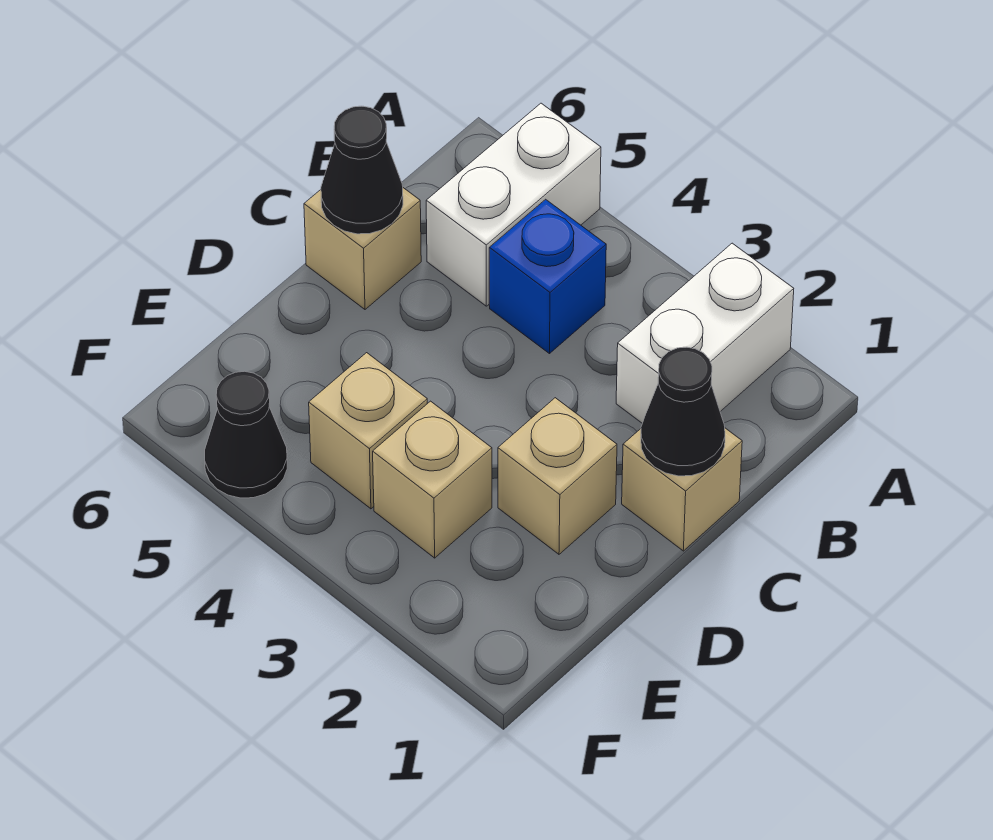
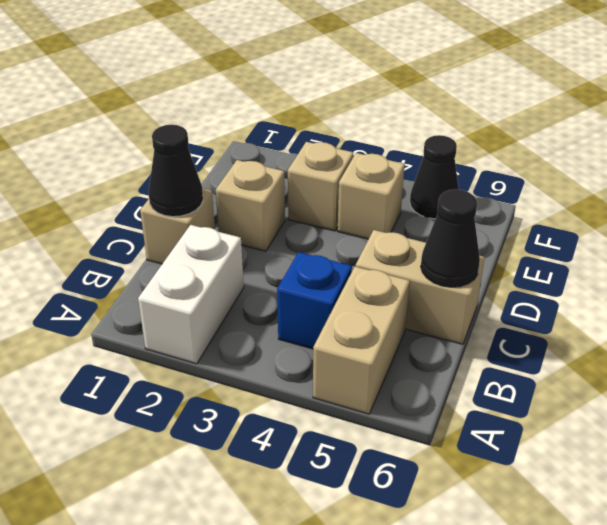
white brick A5:B5 level 1 -> tan brick A5:B5 level 1
tan brick C6 level 1 -> tan brick C5:C6 level 1

